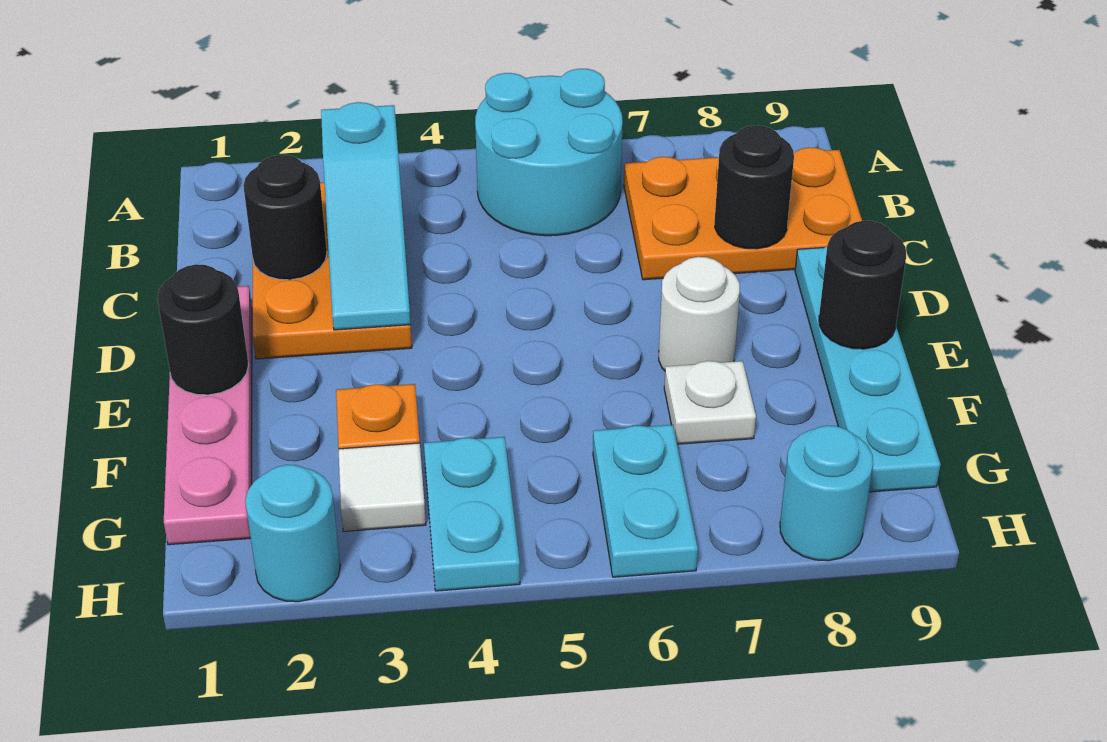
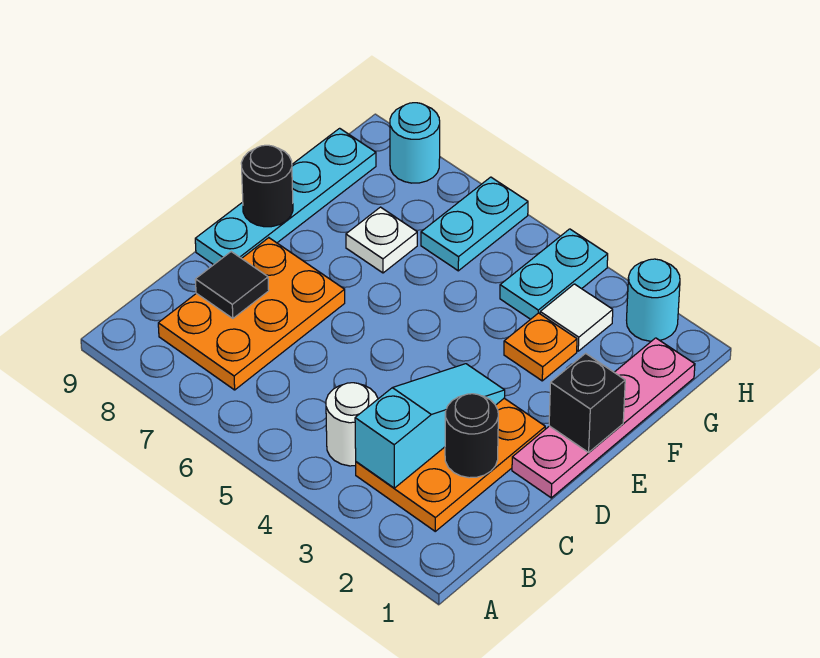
cyan round brick A5:B6 level 1 -> none
orange plate B7:C9 level 1 -> orange plate B7:D8 level 1
black round brick C8 level 2 -> black tile C8 level 2
black round brick E1 level 2 -> black brick E1 level 2
white round brick E7 level 1 -> white round brick B4 level 1

